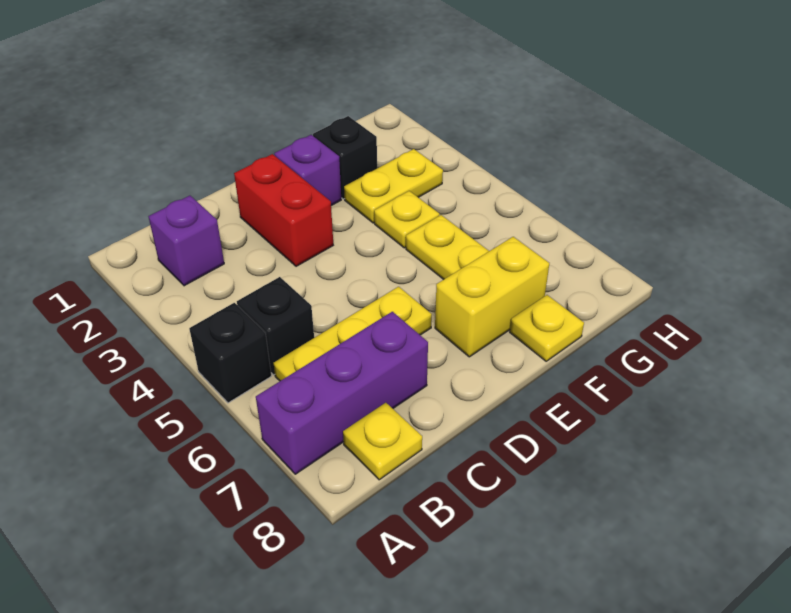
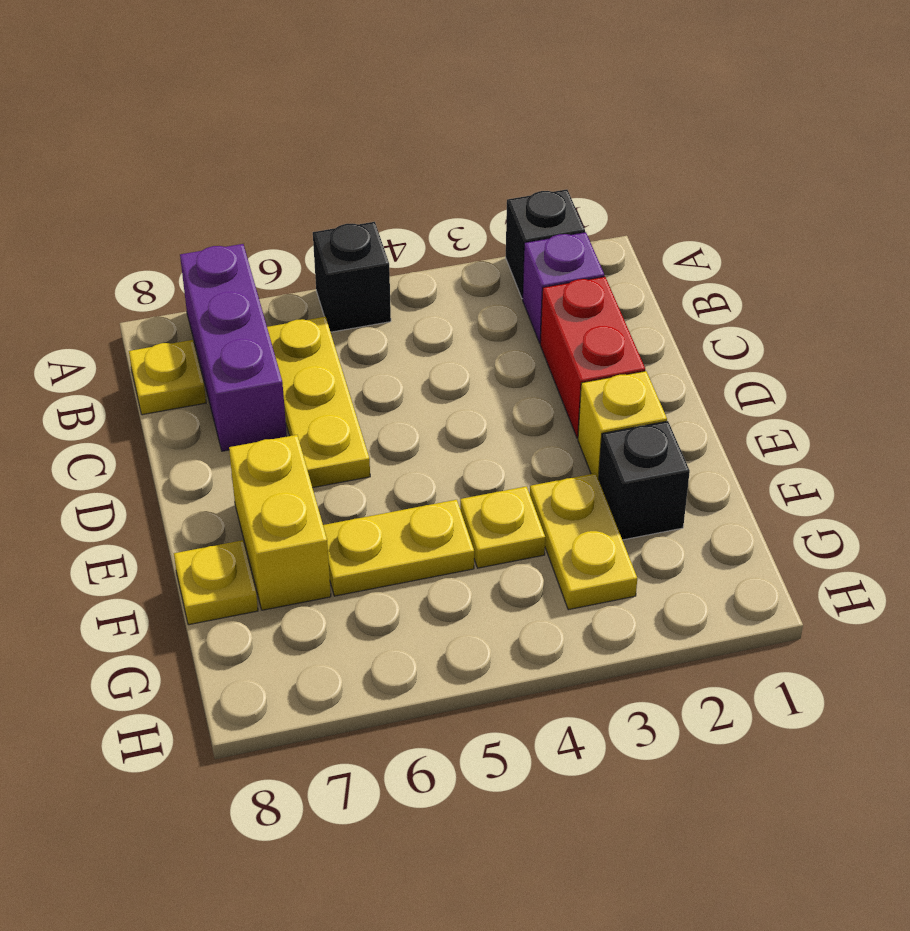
black brick B5 level 1 -> black brick A2 level 1
red brick D2:D3 level 1 -> red brick C2:D2 level 1
purple brick E2 level 1 -> yellow brick E2 level 1

